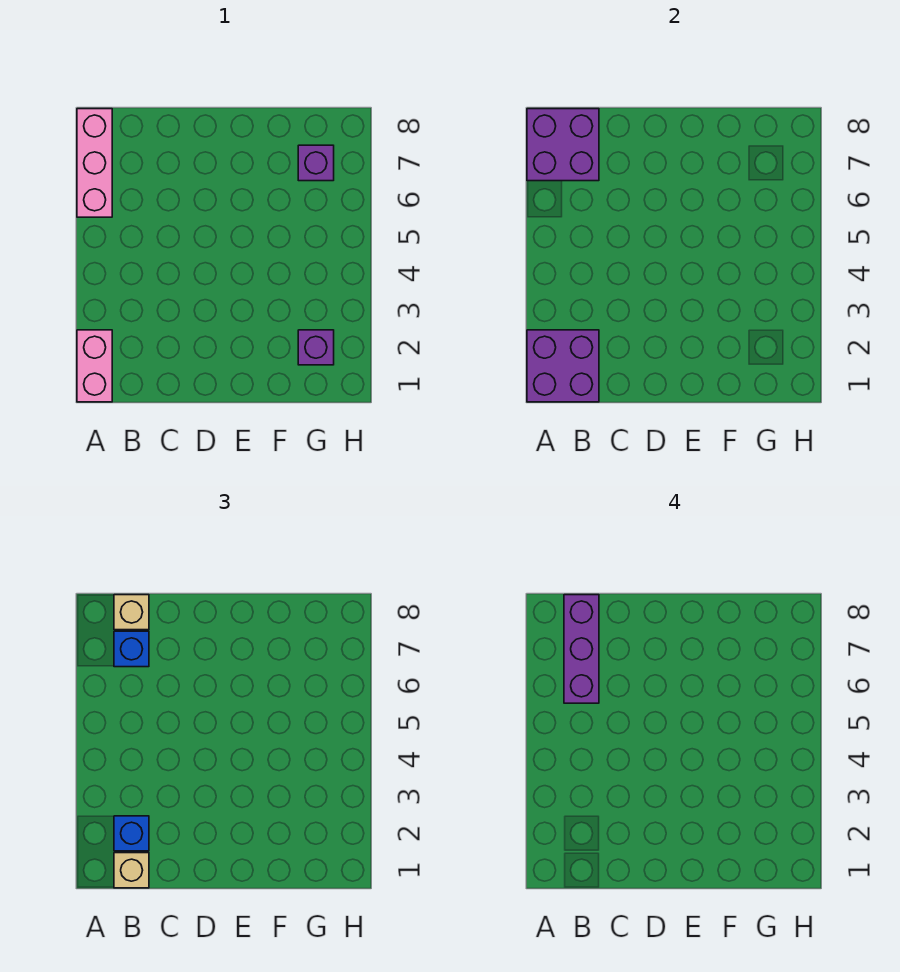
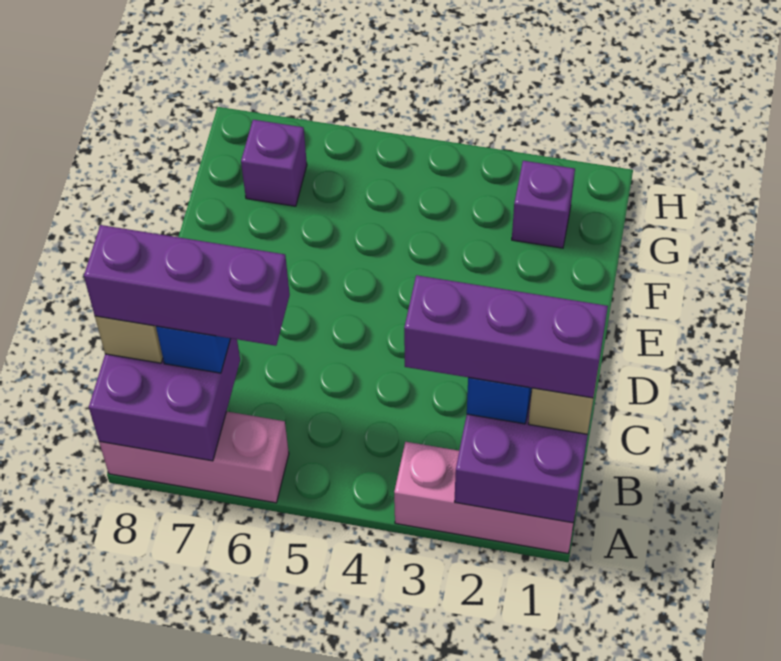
pink brick A1:A2 level 1 -> pink brick A1:A3 level 1
none -> purple brick B1:B3 level 4

